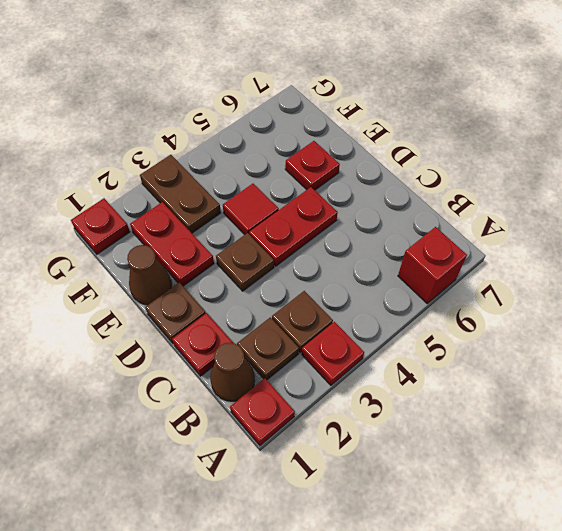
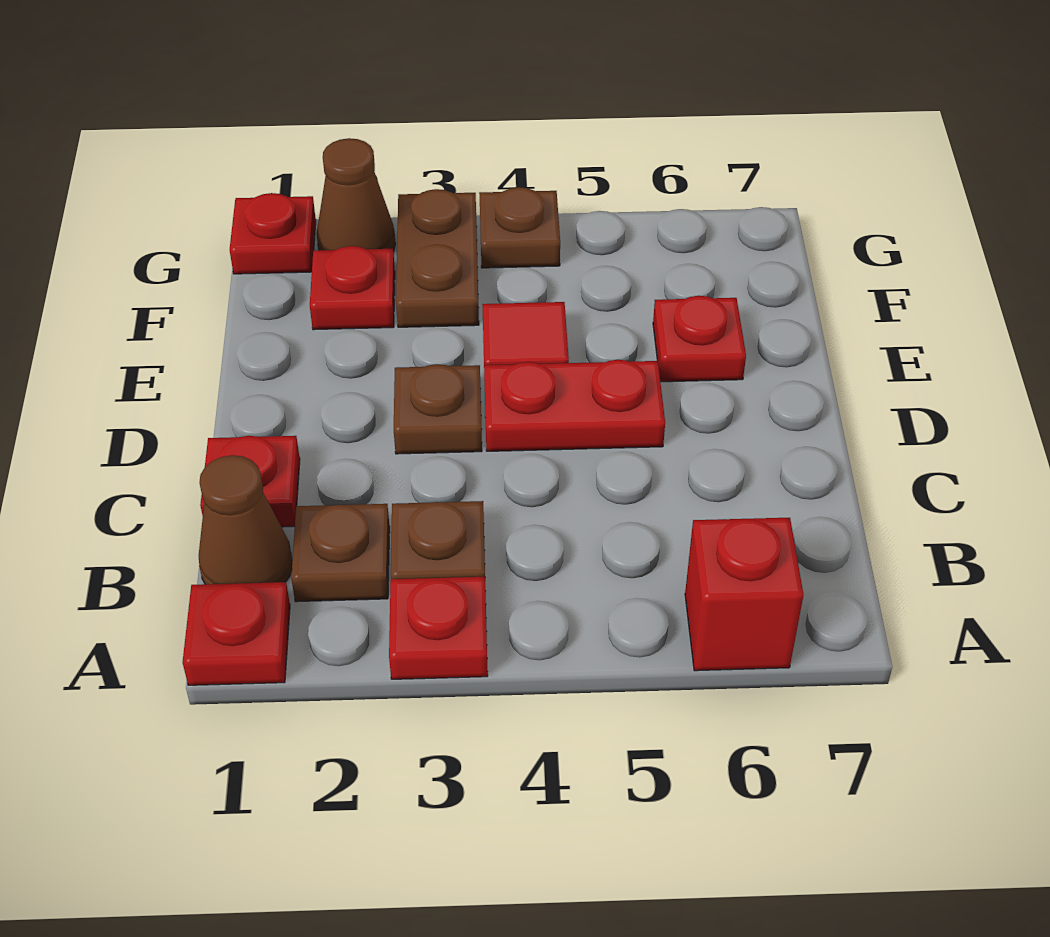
brown plate D1 level 1 -> brown plate G4 level 1
brown cone E1 level 1 -> brown cone G2 level 1
red plate E2:F2 level 1 -> red plate F2 level 1

